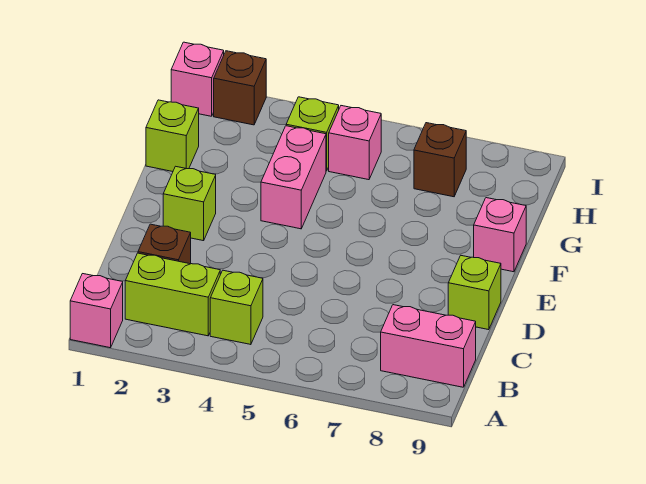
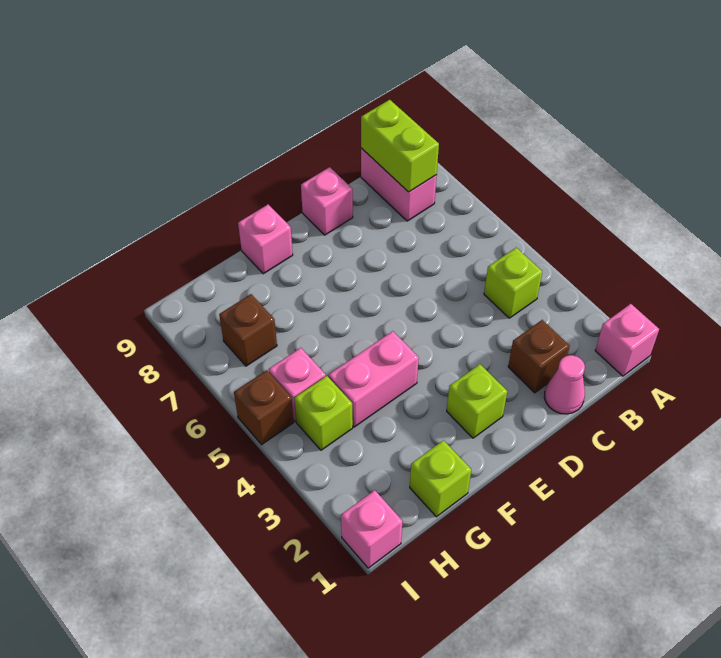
lime brick B2:B3 level 1 -> lime brick B8:B9 level 2
none -> pink cone C1 level 1
lime brick D9 level 1 -> pink brick D9 level 1
brown brick I2 level 1 -> brown brick I5 level 1

